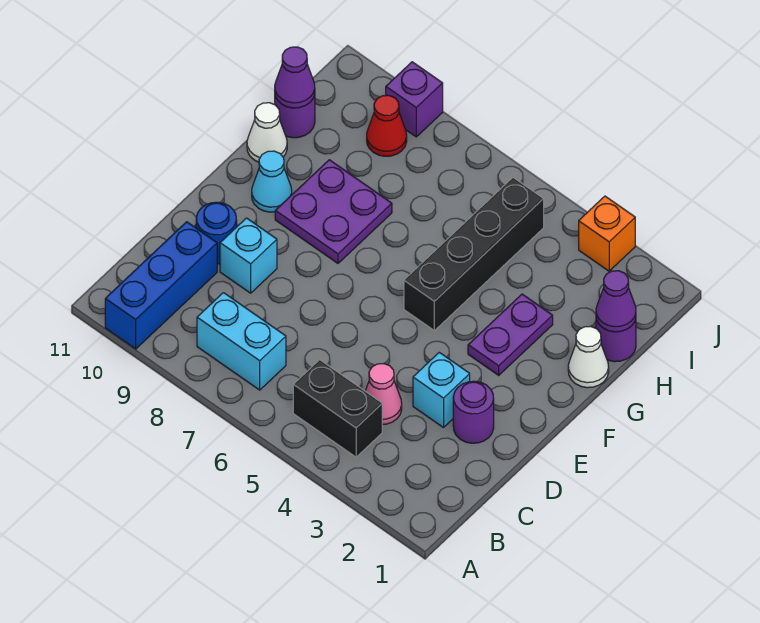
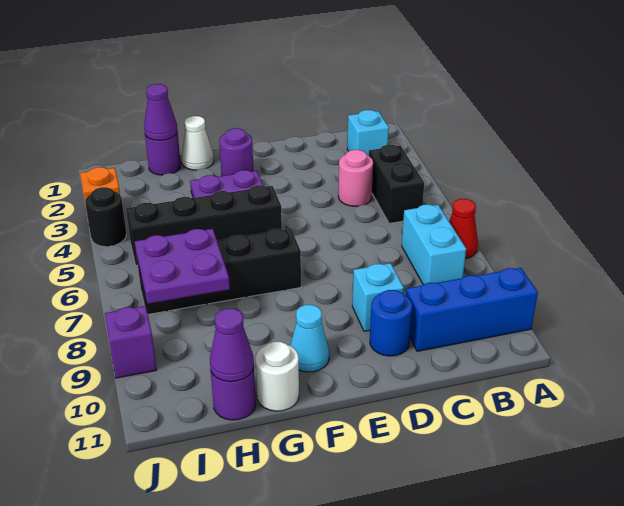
pink cone C4 level 1 -> pink round brick C4 level 1
purple round brick D2 level 1 -> purple round brick F2 level 1
cyan brick D3 level 1 -> cyan brick B2 level 1
none -> black brick F7:I7 level 1
purple plate F8:G9 level 1 -> purple plate H7:I8 level 2
white cone G11 level 1 -> white round brick G11 level 1
red cone I9 level 1 -> red cone A7 level 1
none -> black round brick J4 level 1

